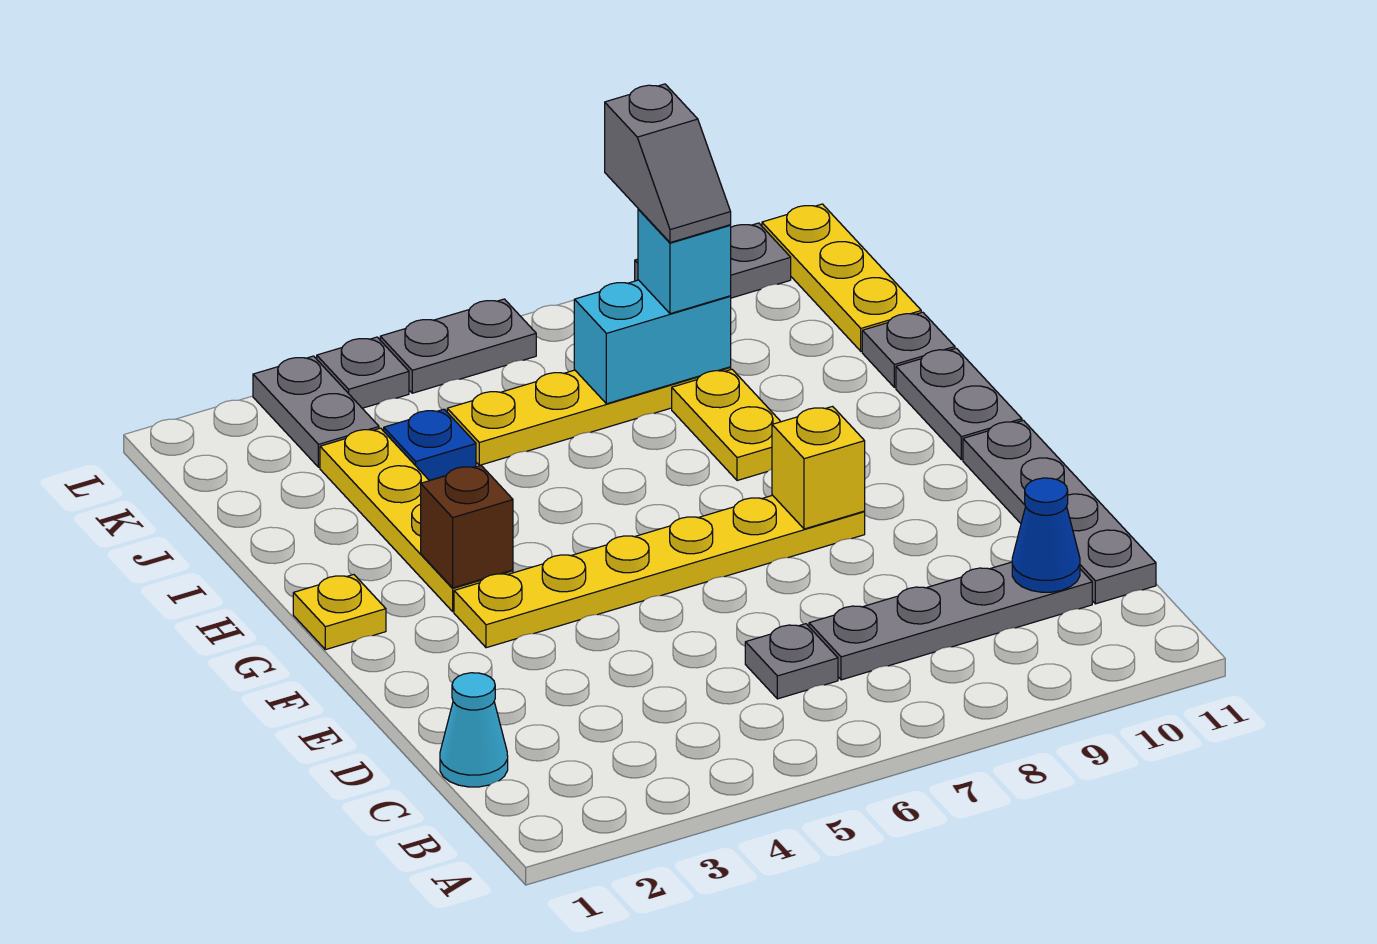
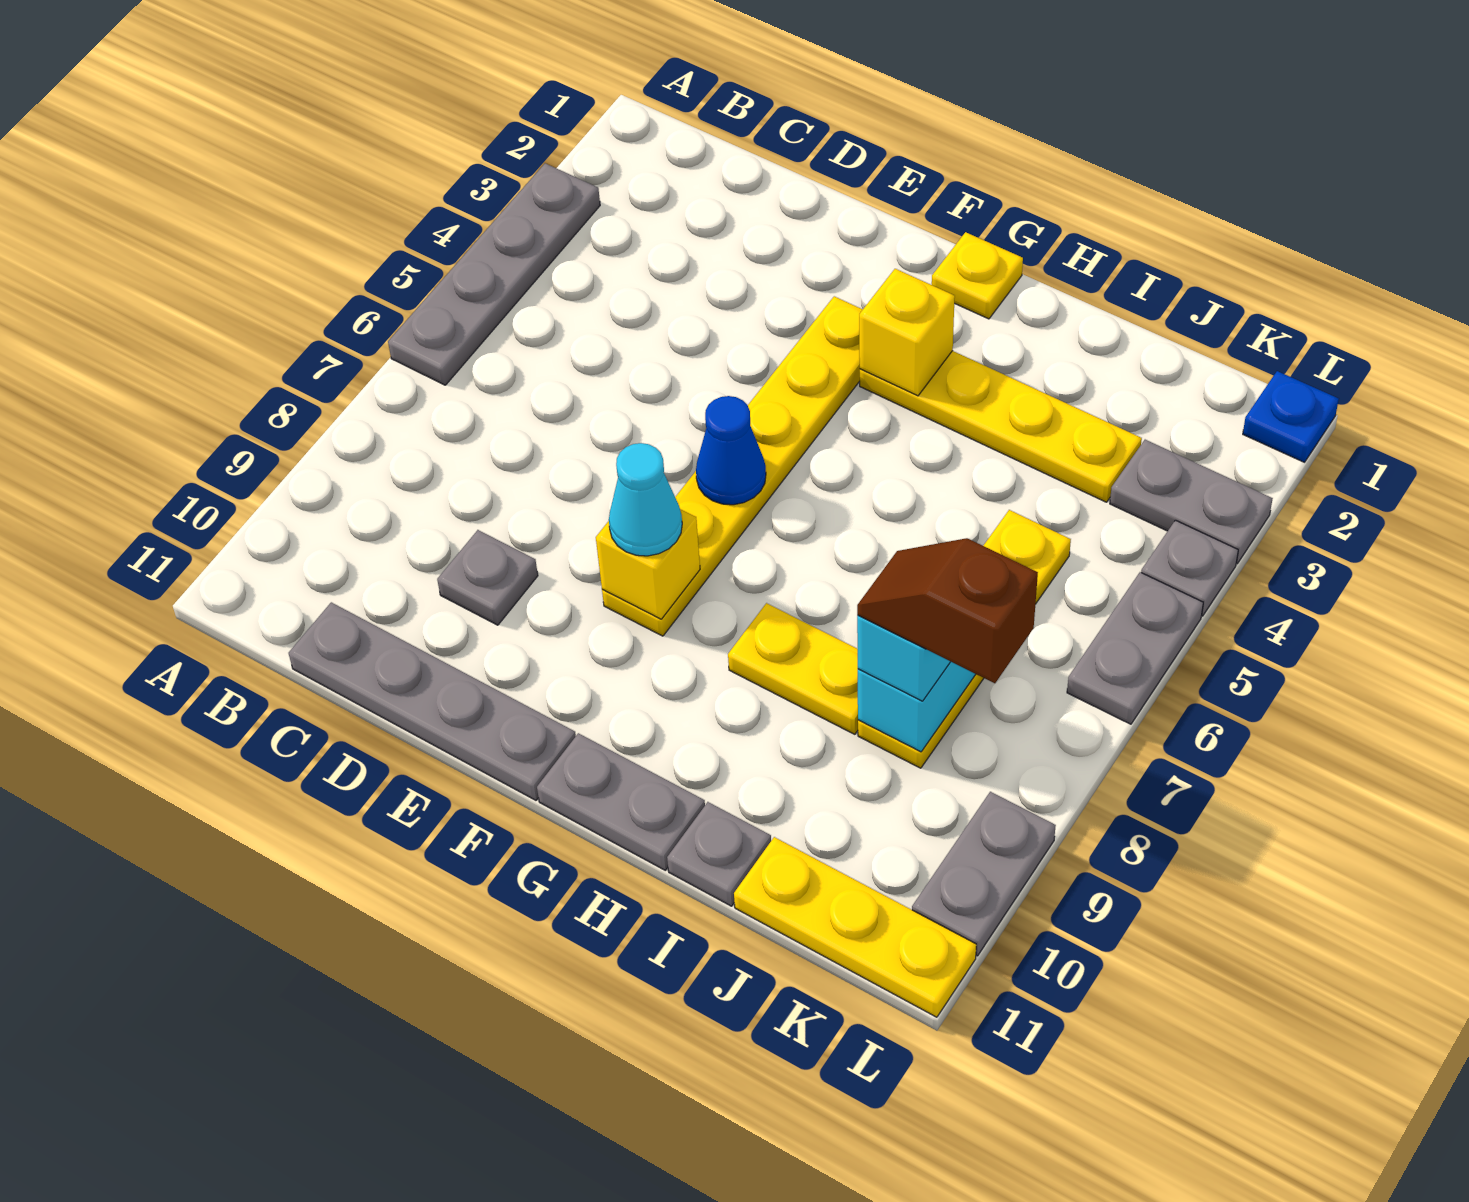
cyan cone C1 level 1 -> cyan cone F8 level 3
grey plate C6 level 1 -> grey plate D9 level 1
grey plate C7:C10 level 1 -> grey plate A3:A6 level 1
blue cone C10 level 2 -> blue cone F6 level 2
brown brick G3 level 2 -> yellow brick G3 level 2
blue plate J4 level 1 -> blue plate L1 level 1
grey slope J8:K8 level 4 top K -> brown slope J8:K8 level 4 top K

